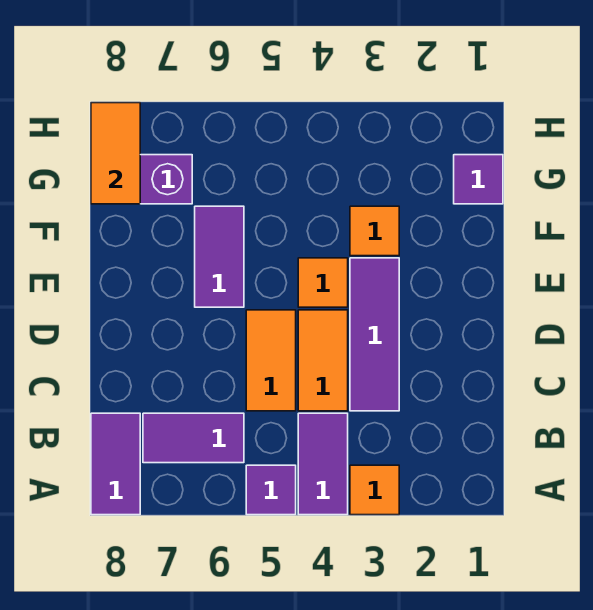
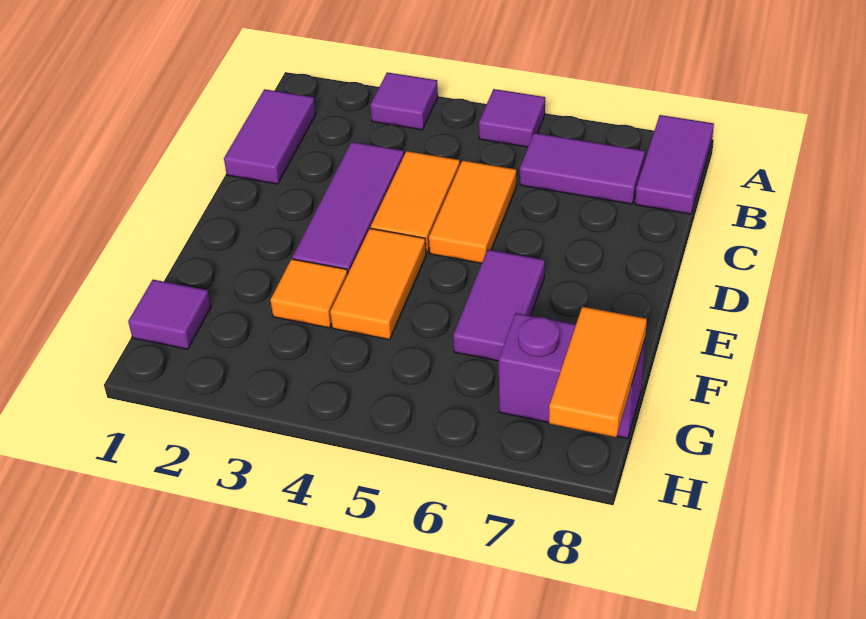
orange tile A3 level 1 -> purple tile A3 level 1
purple tile A4:B4 level 1 -> purple tile B1:C1 level 1
orange tile E4 level 1 -> orange tile E4:F4 level 1

